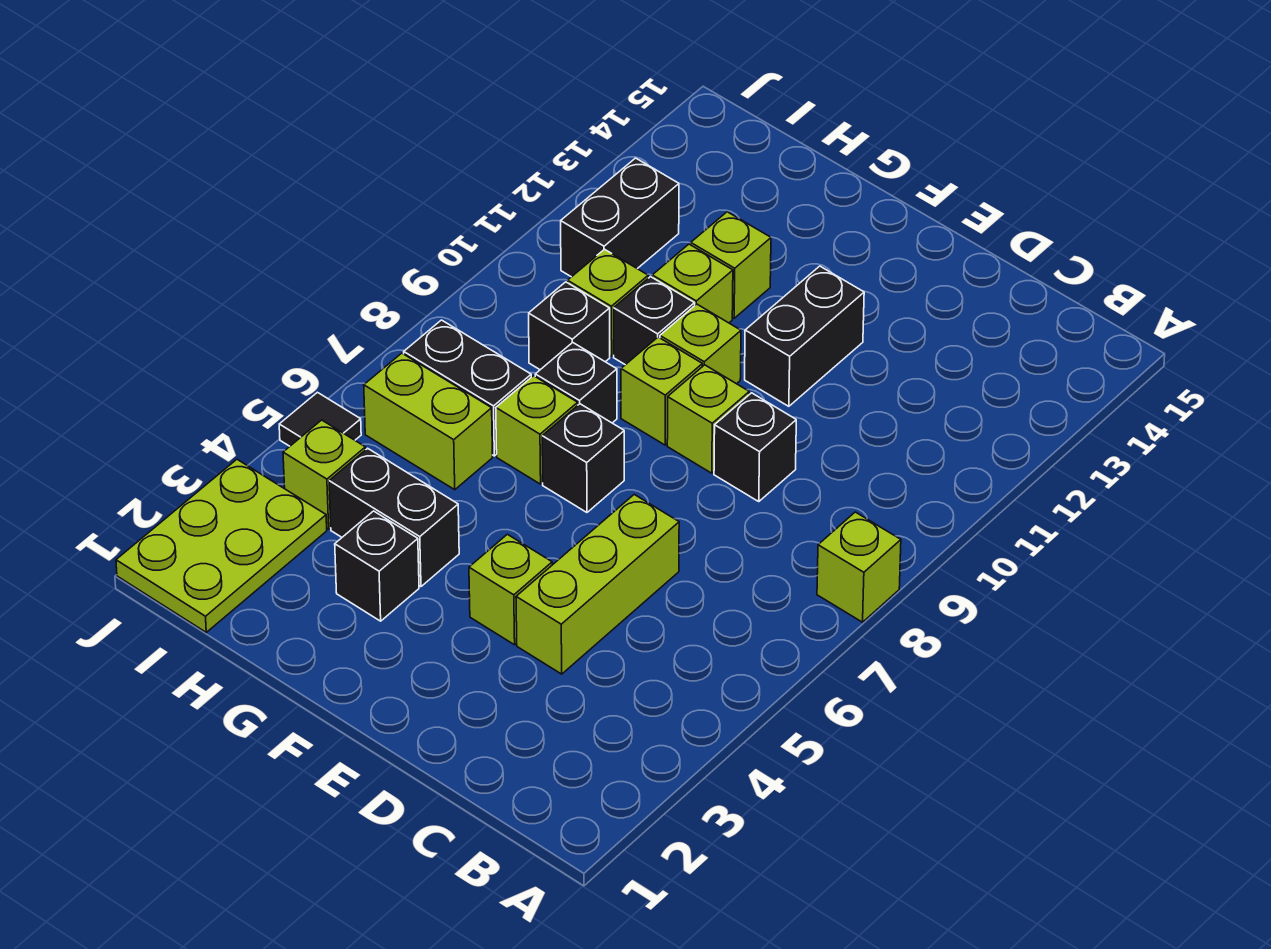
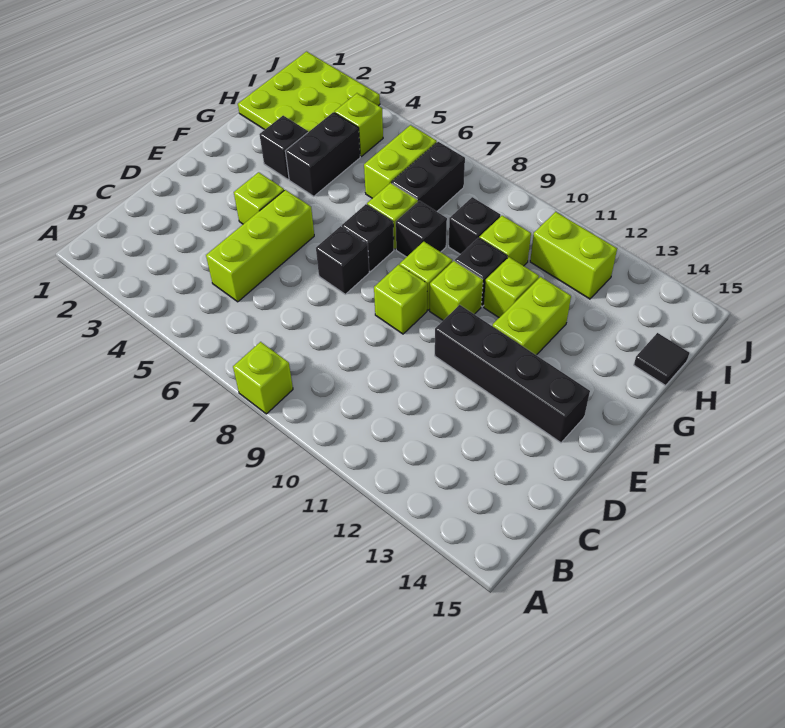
lime brick D4:D6 level 1 -> lime brick C5:E5 level 1
black brick D9 level 1 -> black brick E7 level 1
black brick E11:E12 level 1 -> black brick E11:E14 level 1
lime brick G12 level 1 -> lime brick F12:G12 level 1
lime plate I1:J3 level 1 -> lime plate H1:J3 level 1
black brick I11:I12 level 1 -> lime brick I11:I12 level 1
black tile J5 level 1 -> black tile H15 level 1

